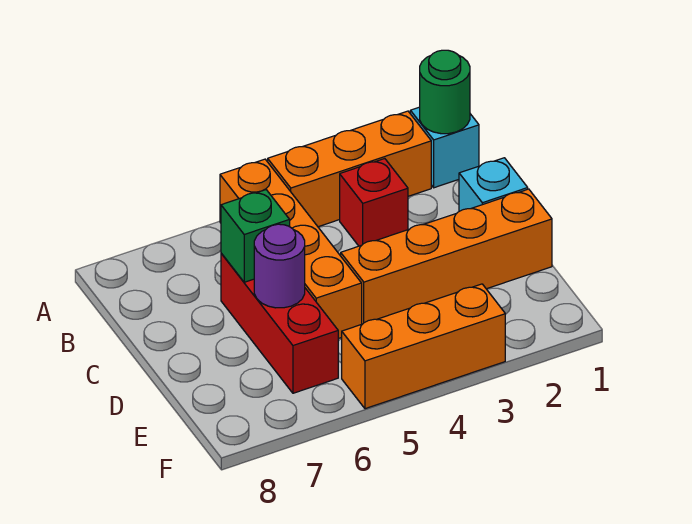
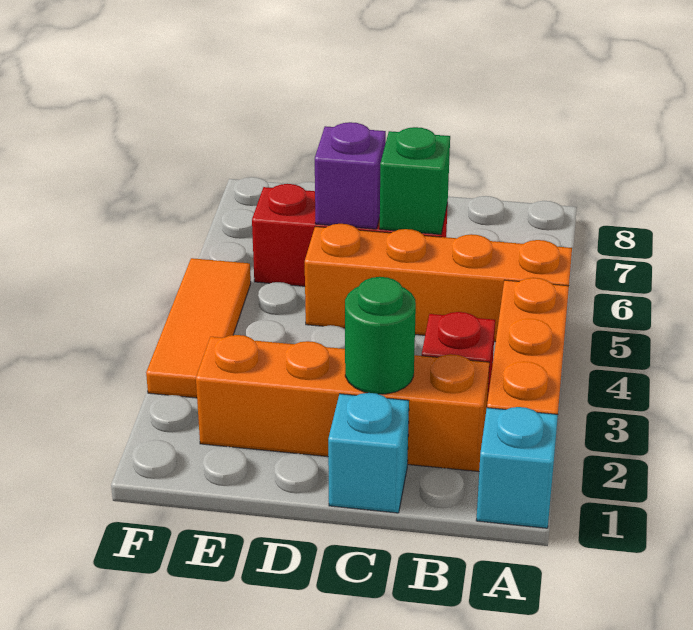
green round brick A1 level 2 -> green round brick C2 level 2
orange brick D1:D4 level 1 -> orange brick B2:E2 level 1
purple round brick D6 level 2 -> purple brick D6 level 2
orange brick F3:F5 level 1 -> orange tile F3:F5 level 1

